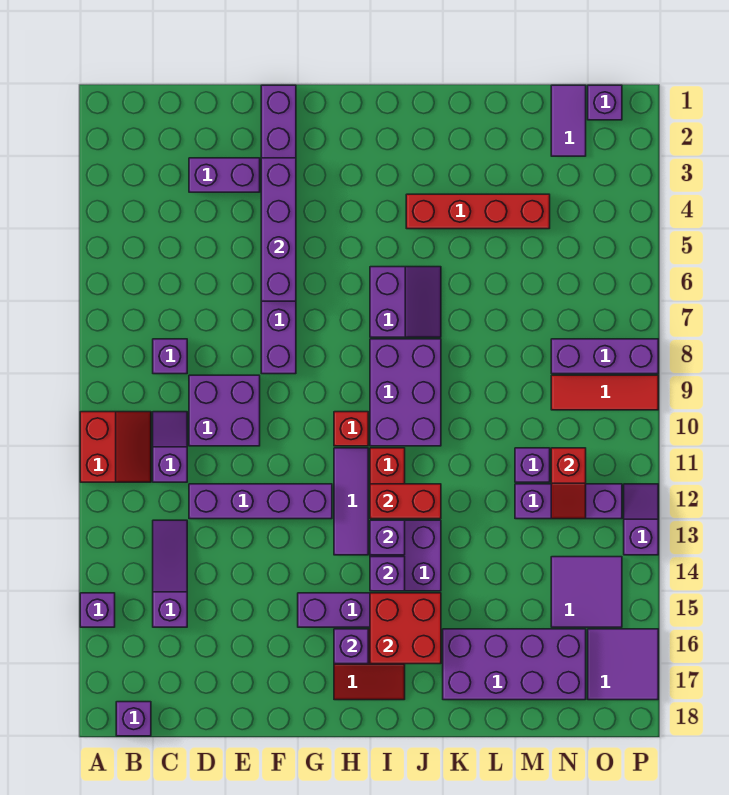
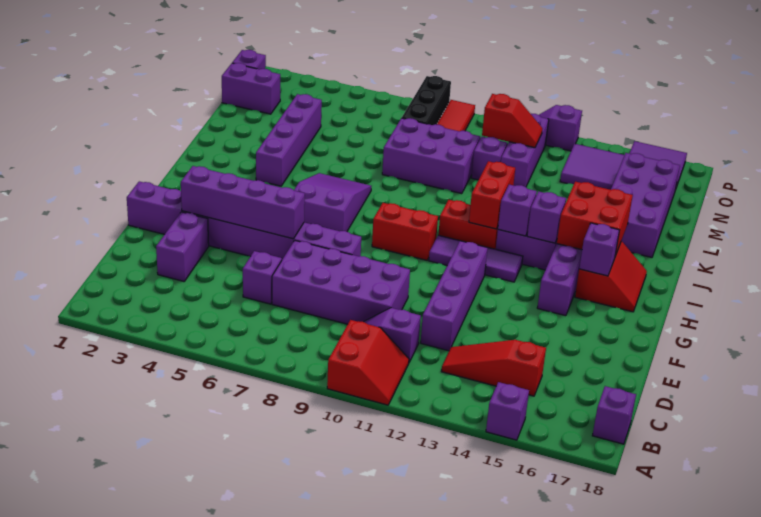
red slope A10:B11 level 1 top A -> red slope A10:B11 level 1 top 10
purple brick C8 level 1 -> purple brick D6 level 1
purple slope C13:C15 level 1 top 15 -> red slope C13:C15 level 1 top 15
purple brick D9:E10 level 1 -> purple brick D7:E10 level 1
red brick H10 level 1 -> red brick H9:H10 level 1
purple slope I6:J7 level 1 top I -> purple slope H6:J7 level 1 top H
purple brick I8:J10 level 1 -> purple brick L8:M10 level 1
red brick J4:M4 level 1 -> purple brick J4:M4 level 1
purple tile N1:N2 level 1 -> purple brick N1:N2 level 1
purple brick N8:P8 level 1 -> black brick N8:P8 level 1

